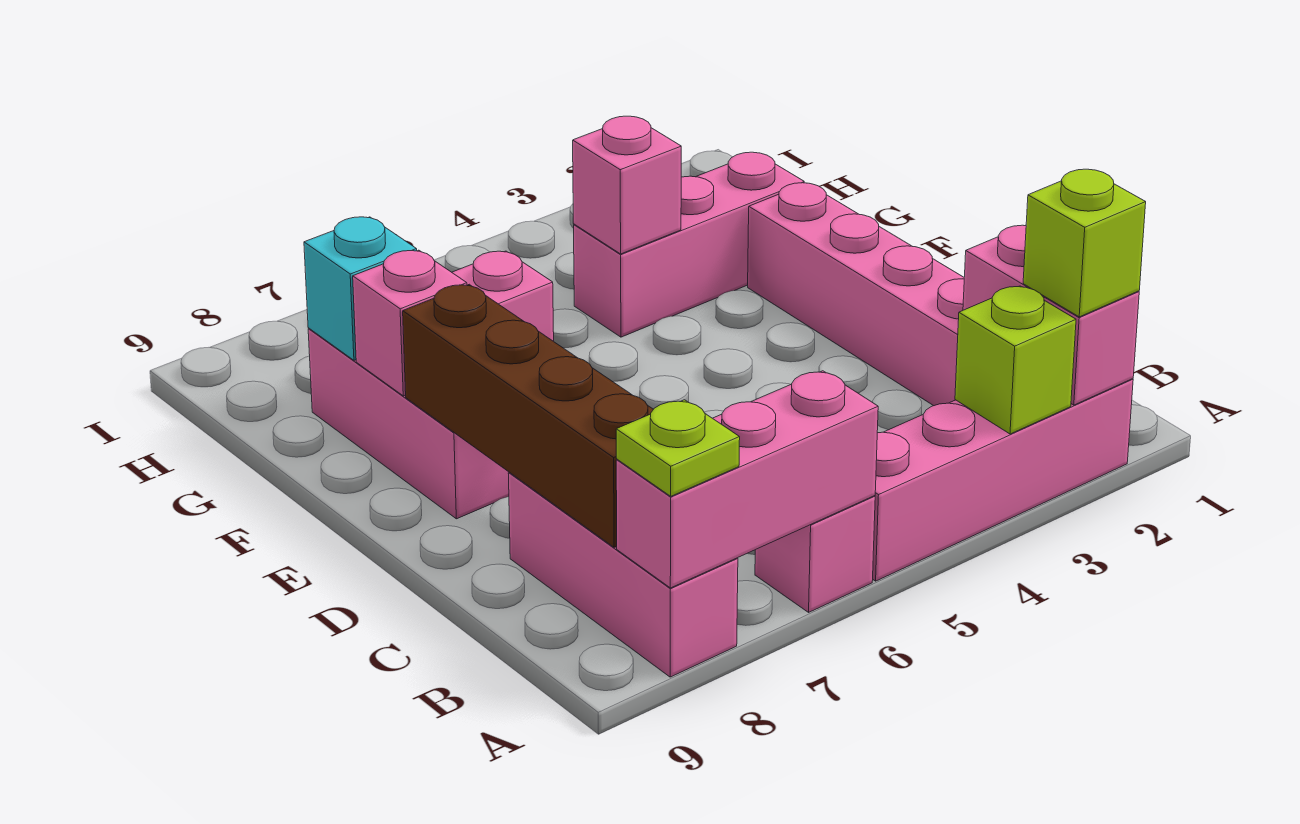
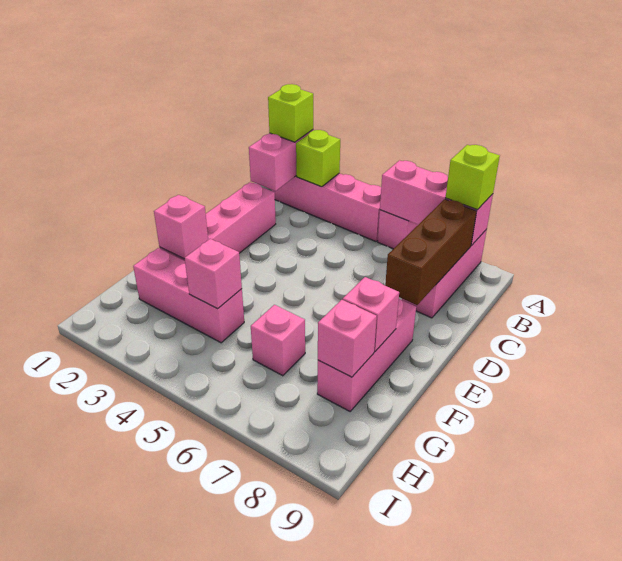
lime plate A8 level 3 -> lime brick A8 level 3
brown brick B8:E8 level 2 -> brown brick B8:D8 level 2
none -> pink brick F2 level 2
cyan brick G8 level 2 -> pink brick G8 level 2

